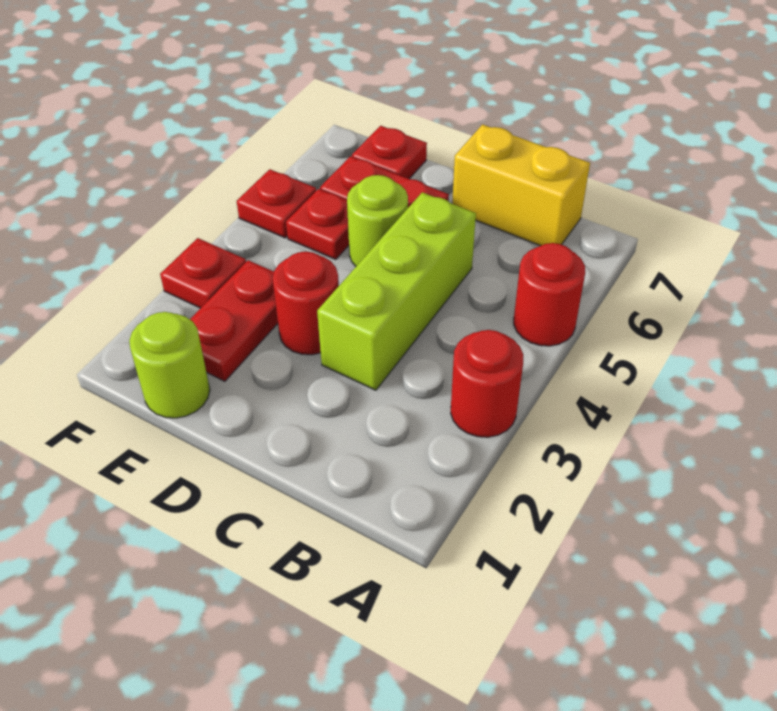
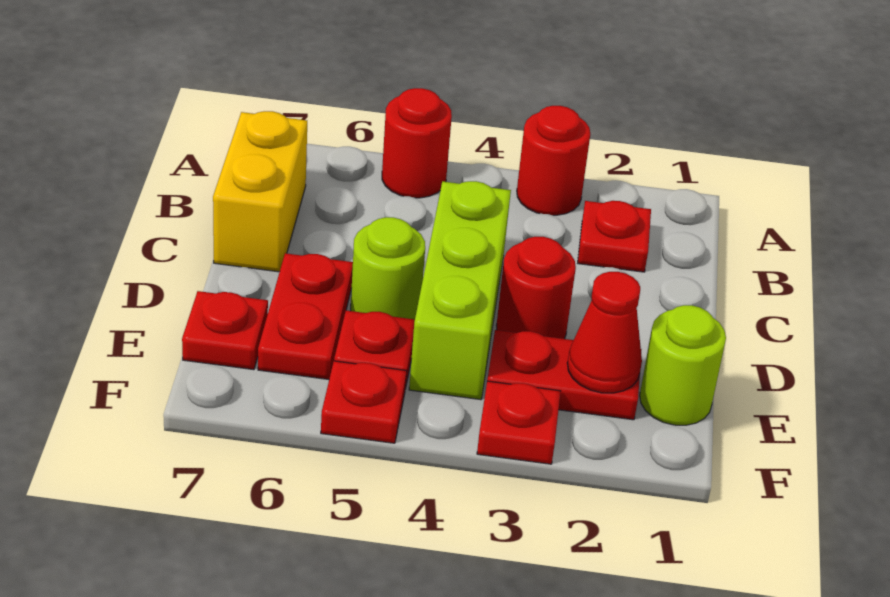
none -> red plate B2 level 1
lime brick C3:C5 level 1 -> lime brick C4:E4 level 1
none -> red cone E2 level 2

